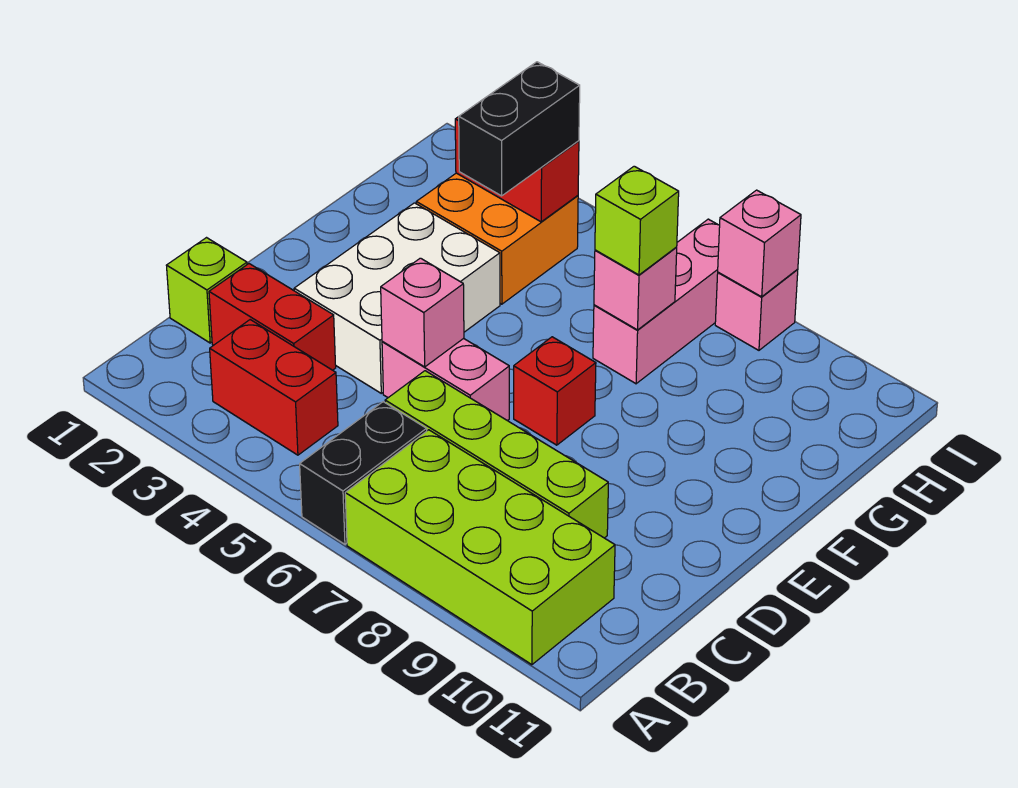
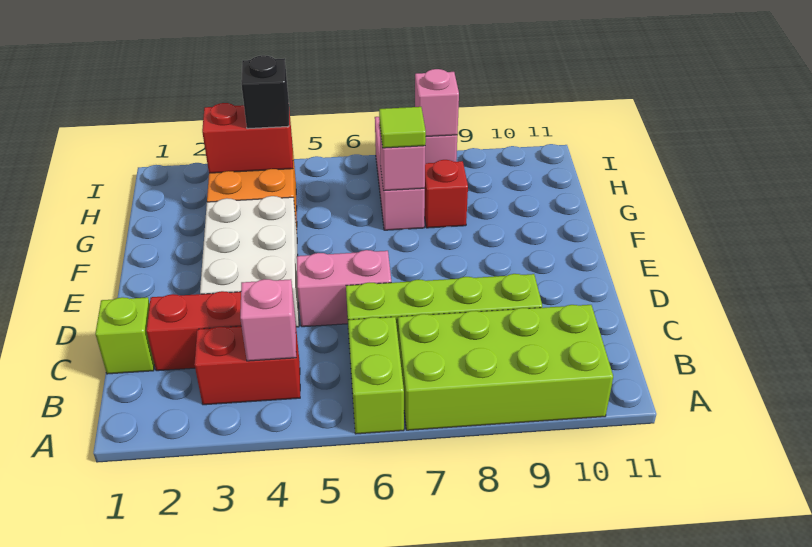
black brick A6:B6 level 1 -> lime brick A6:B6 level 1
pink brick D5 level 2 -> pink brick B4 level 2
red brick E7 level 1 -> red brick G8 level 1
black brick G4:H4 level 3 -> black brick H4 level 3
lime brick G7 level 3 -> lime tile G7 level 3

